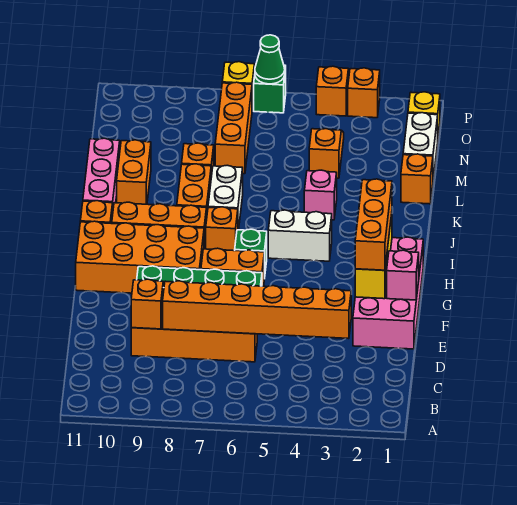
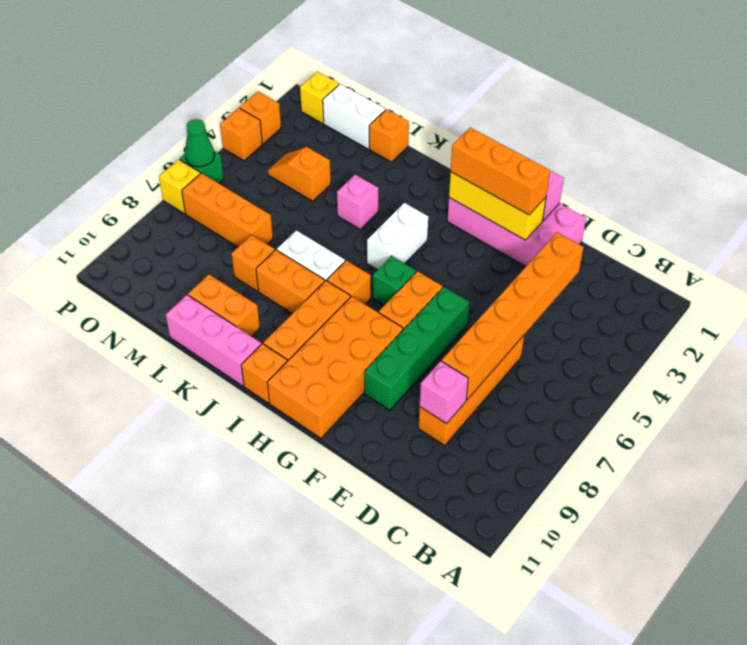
orange brick D9 level 2 -> pink brick D9 level 2

